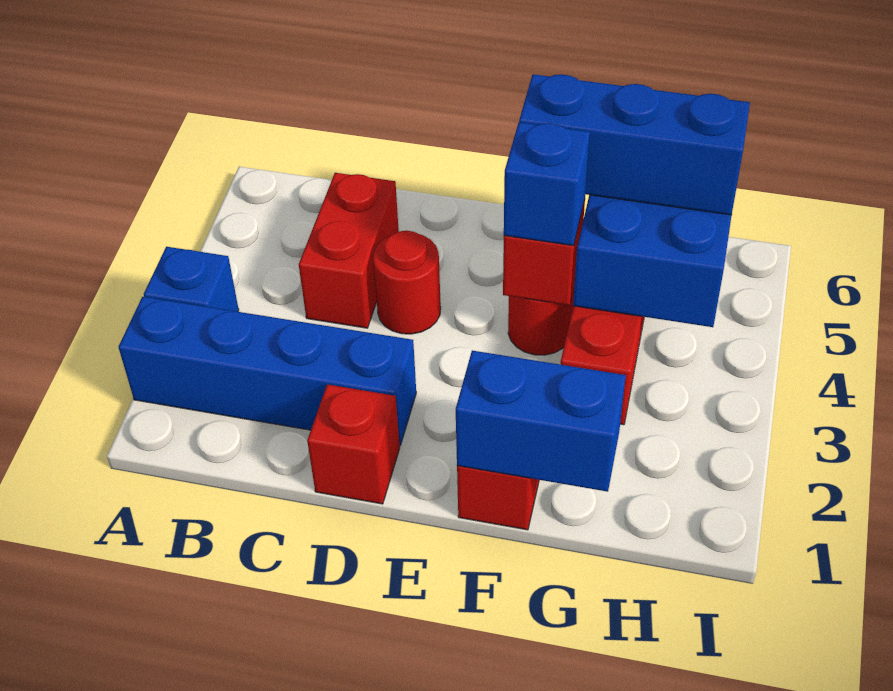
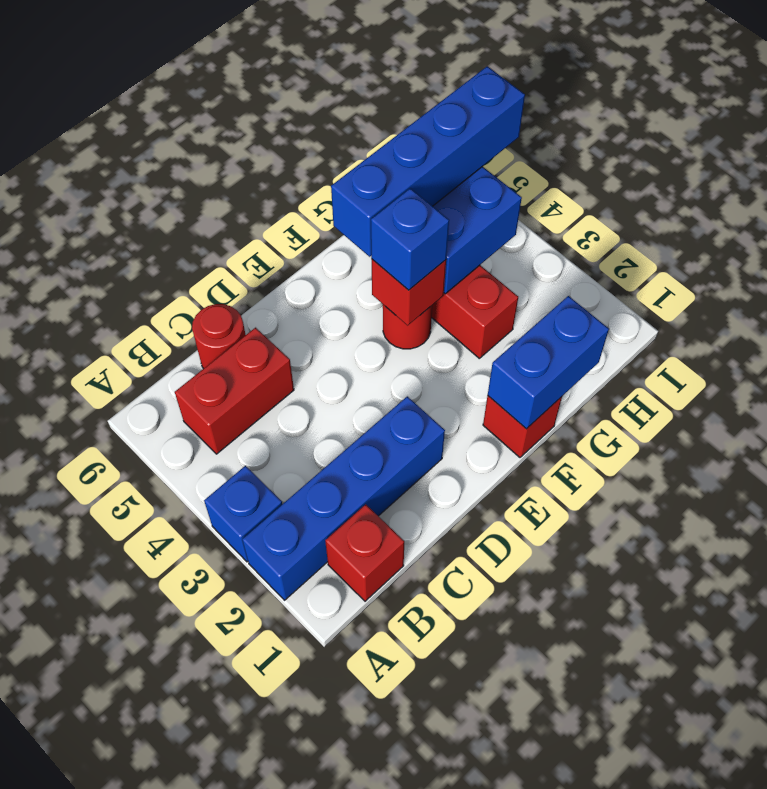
red brick C4:C5 level 1 -> red brick B5:C5 level 1
red brick D1 level 1 -> red brick B1 level 1
red round brick D4 level 1 -> red round brick C6 level 1
blue brick F5:H5 level 3 -> blue brick F5:I5 level 3

